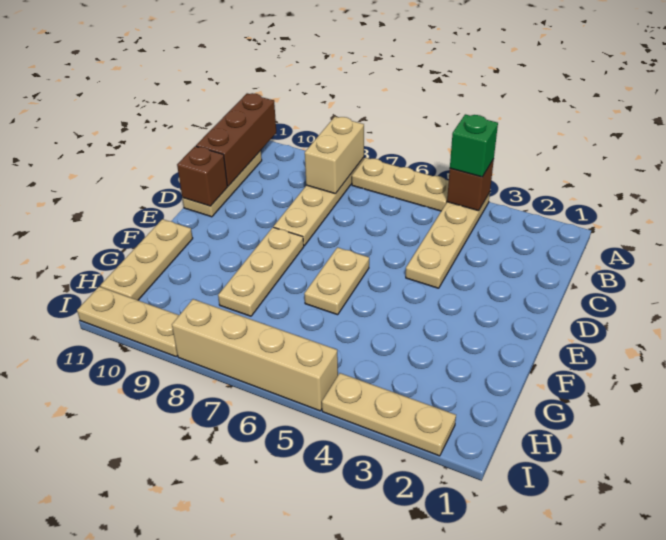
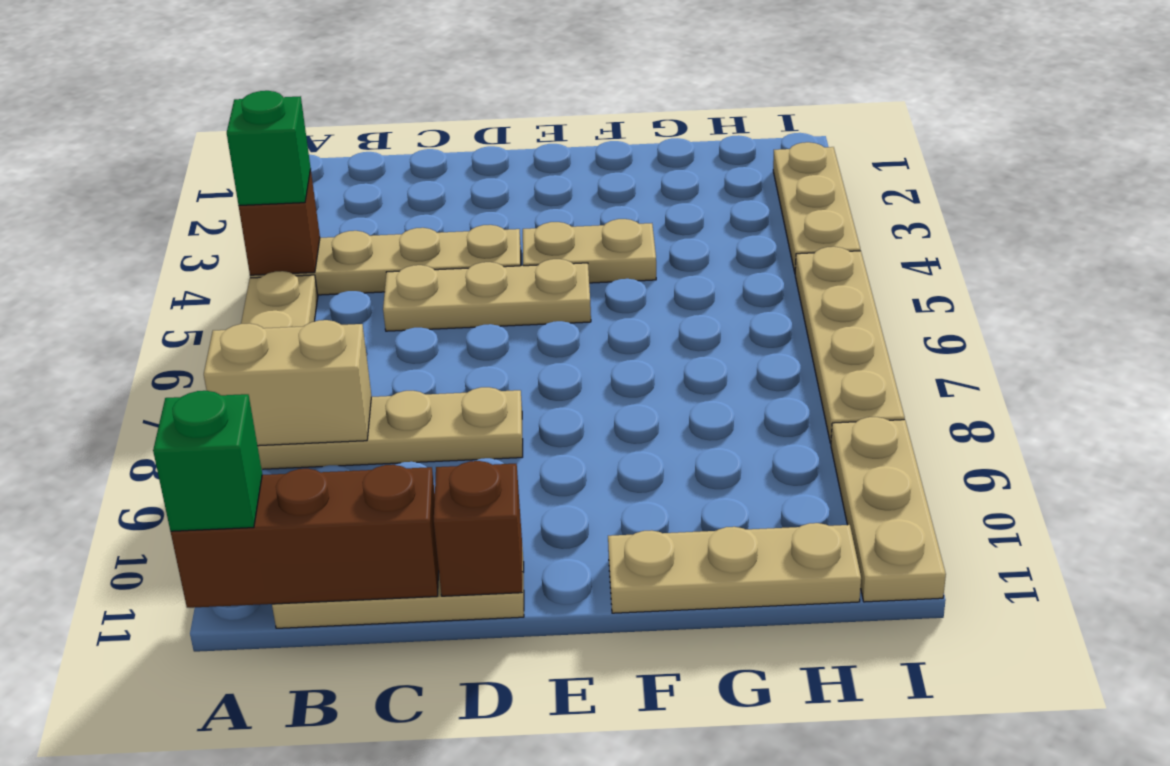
none -> green brick A11 level 3
tan plate E6:F6 level 1 -> tan plate E4:F4 level 1
tan plate E8:G8 level 1 -> tan plate C5:E5 level 1
tan brick I5:I8 level 1 -> tan plate I5:I8 level 1

